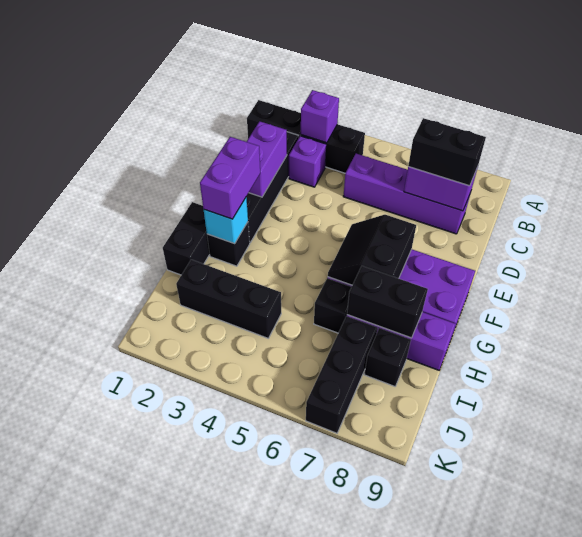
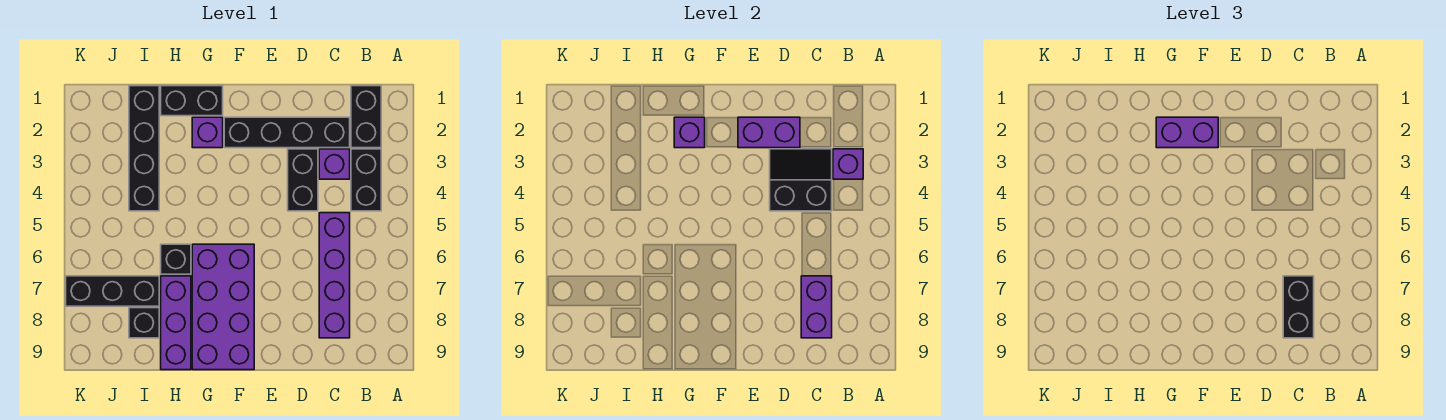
black slope F6:G7 level 2 top 7 -> black slope C3:D4 level 2 top 4
black brick G2 level 1 -> purple brick G2 level 1
cyan brick G2 level 2 -> purple brick G2 level 2
black brick H7:H8 level 2 -> black brick D3:D4 level 1
black brick I2:I4 level 1 -> black brick I1:I4 level 1

